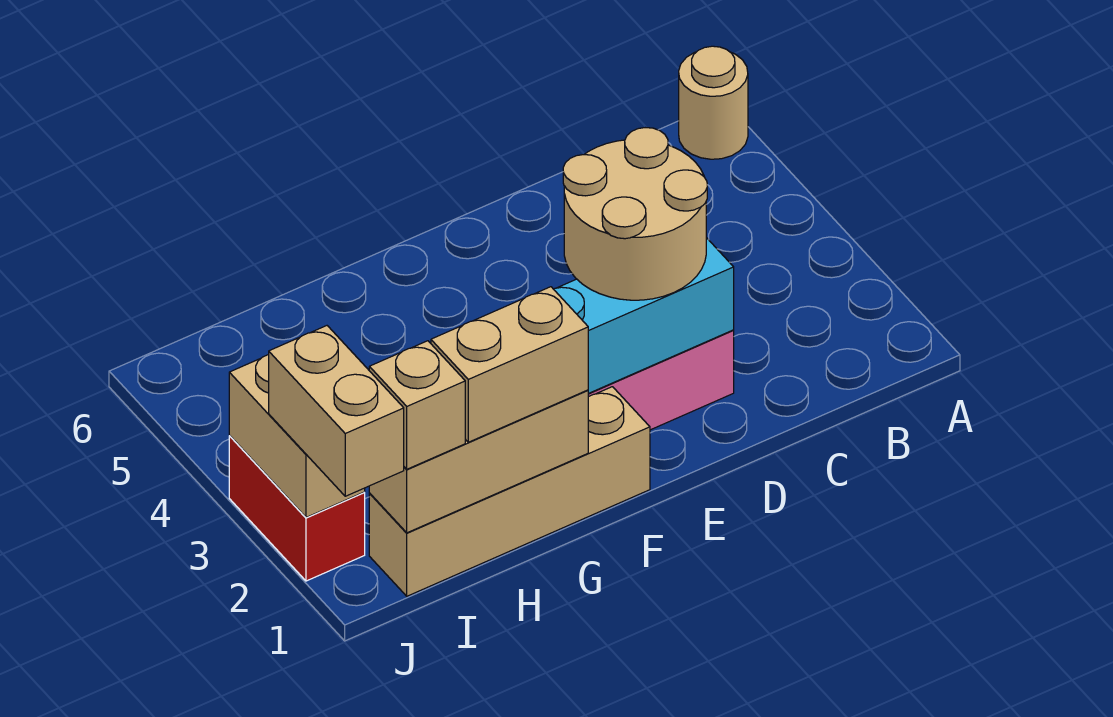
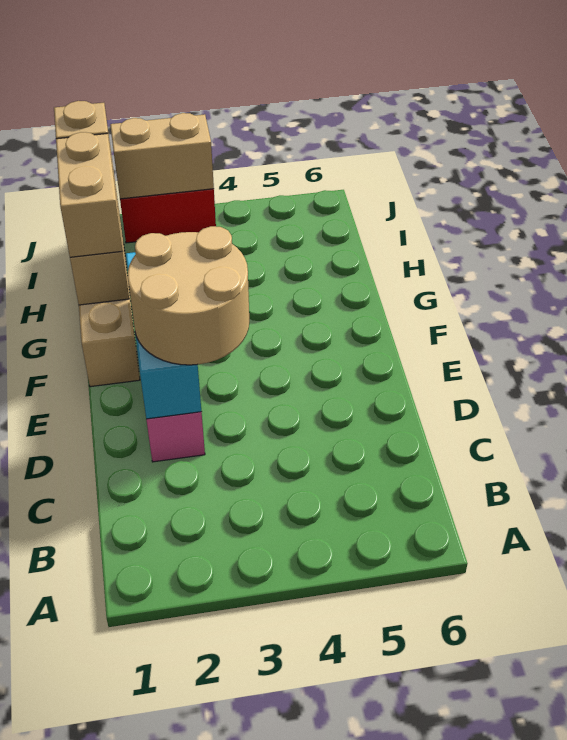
tan round brick A6 level 1 -> none
tan brick J1:J2 level 3 -> none

